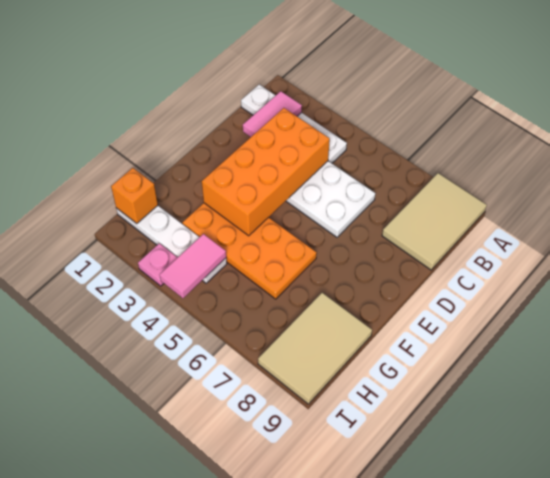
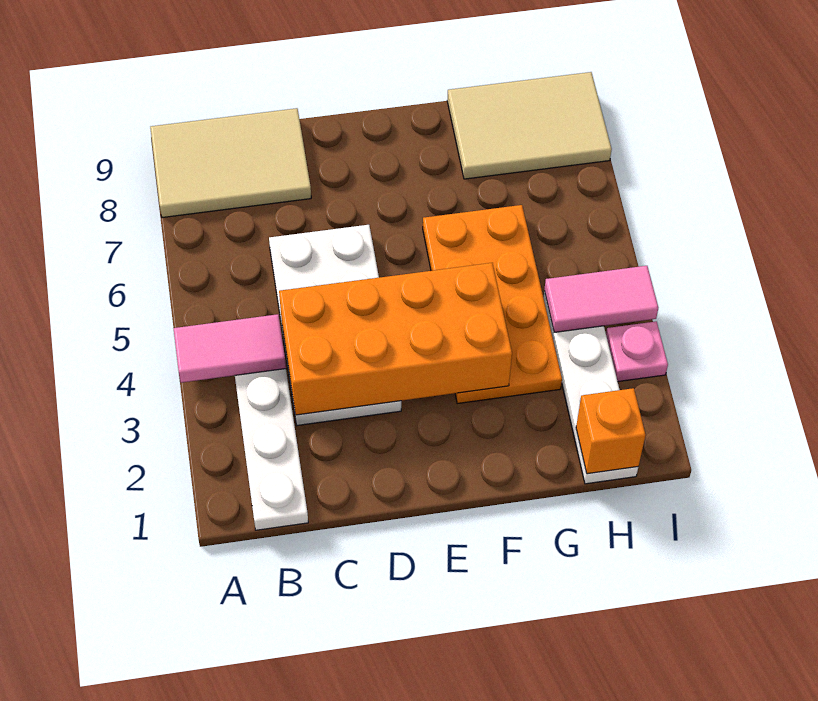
pink tile B2:C2 level 2 -> pink tile A4:B4 level 2

